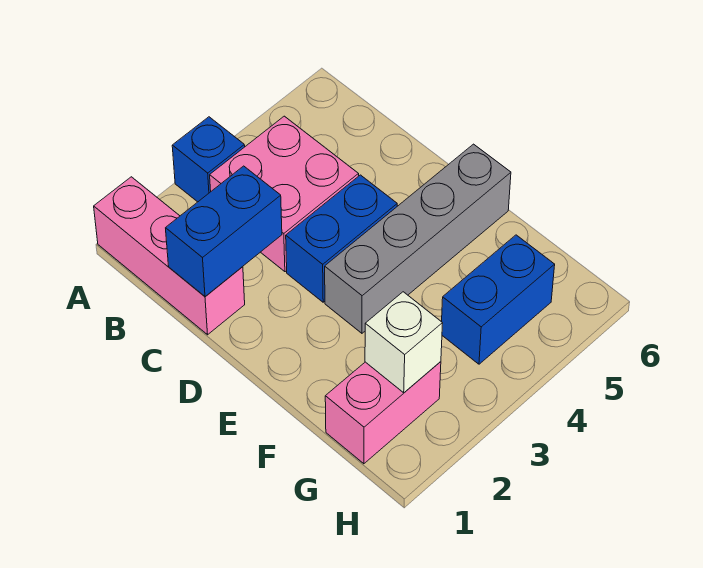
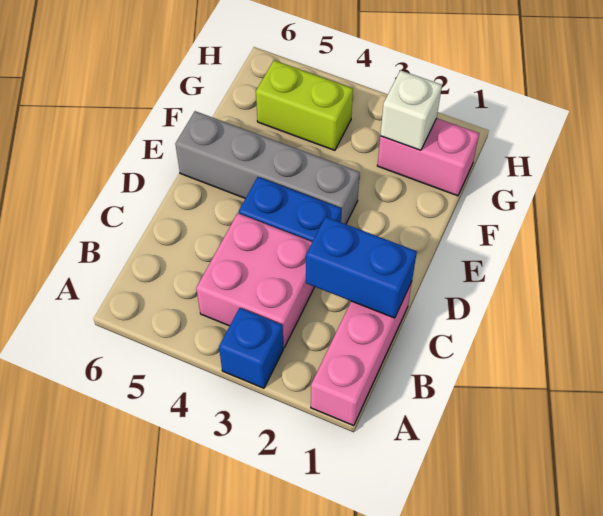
blue brick G4:G5 level 1 -> lime brick G4:G5 level 1

